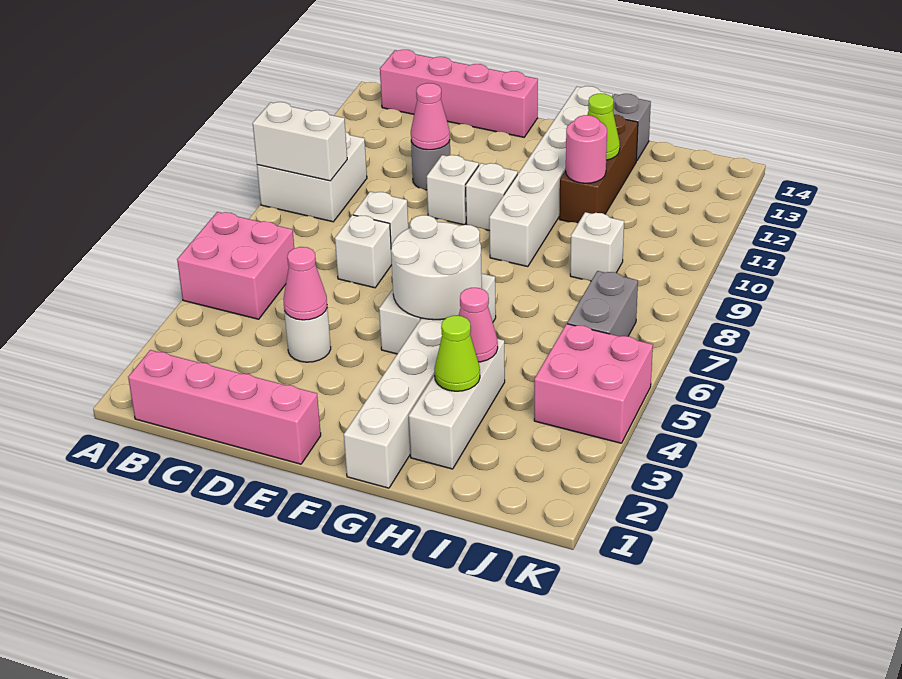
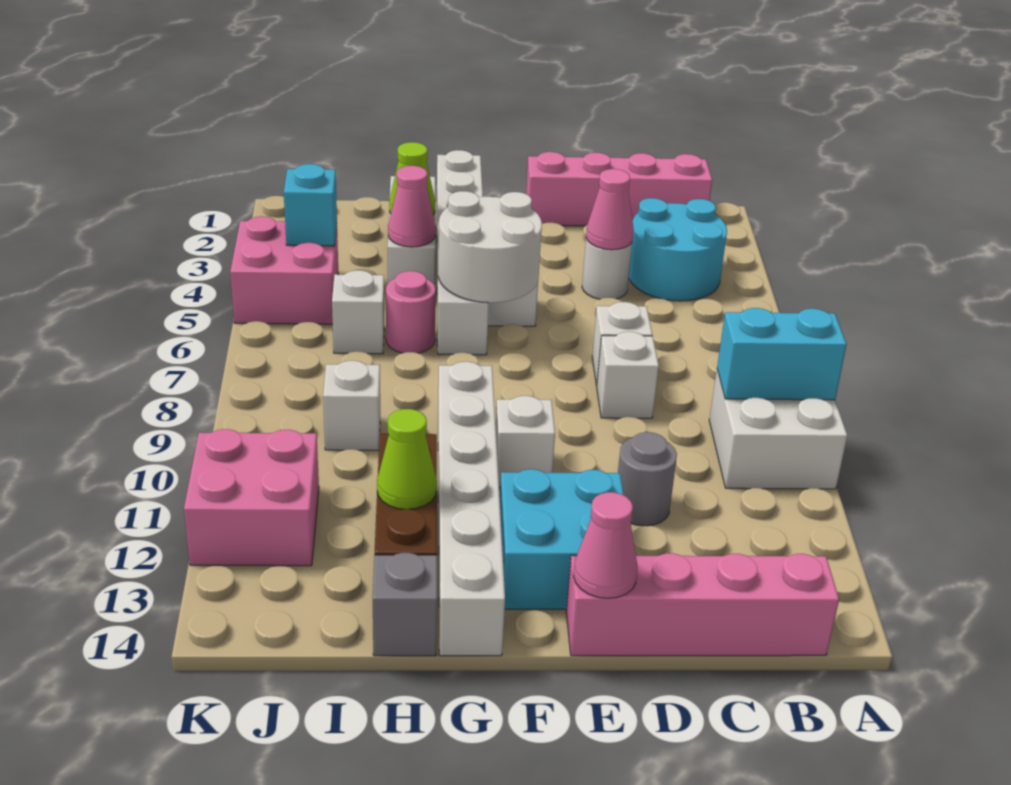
pink brick A5:B6 level 1 -> pink brick J11:K12 level 1
white brick A9:B9 level 2 -> cyan brick A9:B9 level 2
none -> cyan round brick B3:C4 level 1
pink cone D11 level 2 -> pink cone E14 level 2
white brick E10 level 1 -> white brick I6 level 1
none -> cyan brick E12:F13 level 1
pink round brick H11 level 2 -> pink round brick H6 level 1
none -> cyan brick J4 level 2
grey brick J6:J7 level 1 -> none

